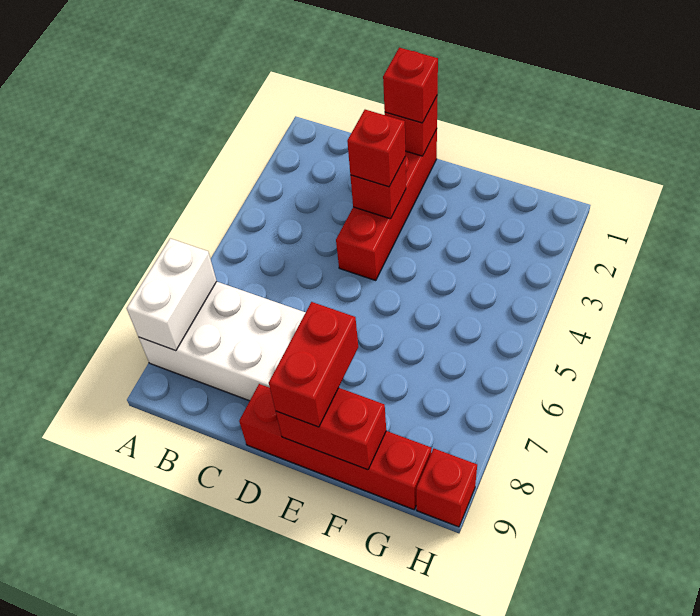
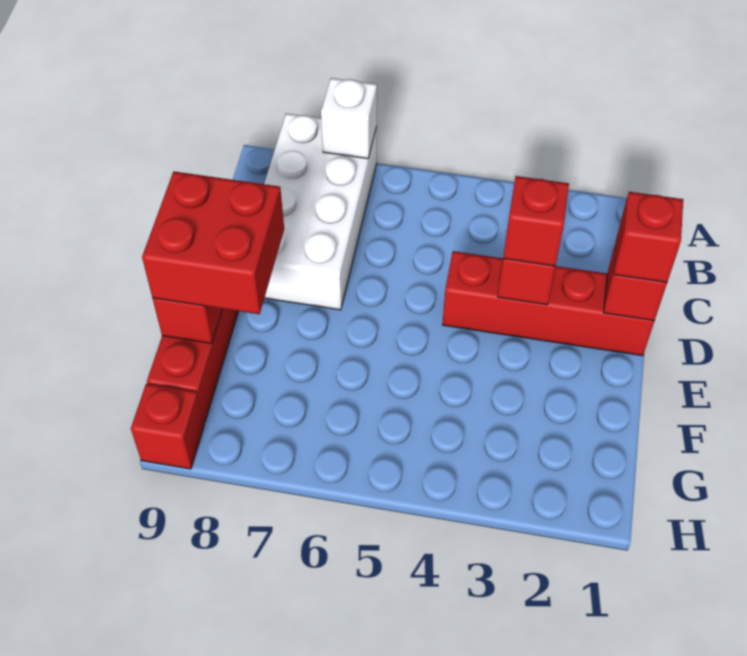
white brick A7:A8 level 2 -> white brick A7 level 2
red brick E8:E9 level 3 -> red brick E8:F9 level 3

